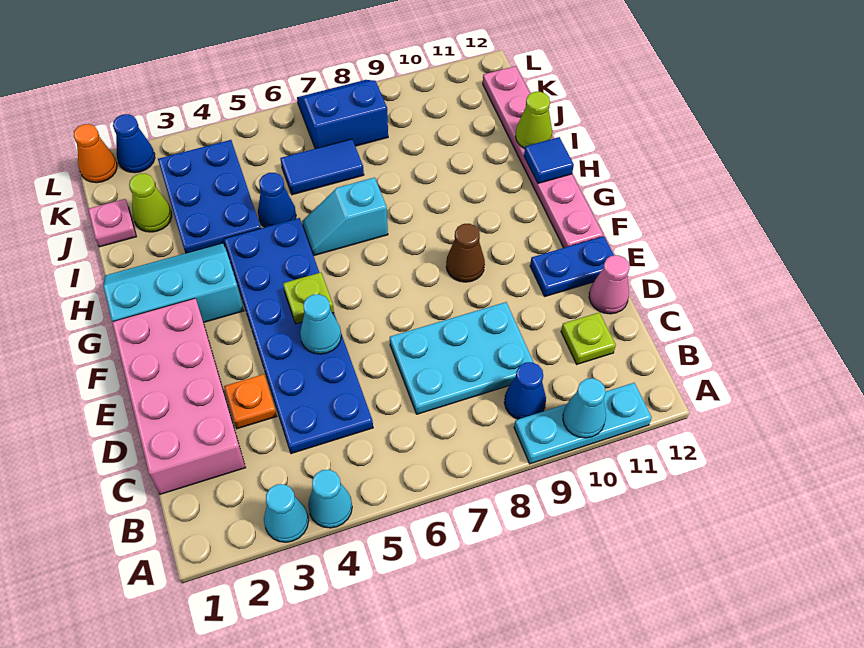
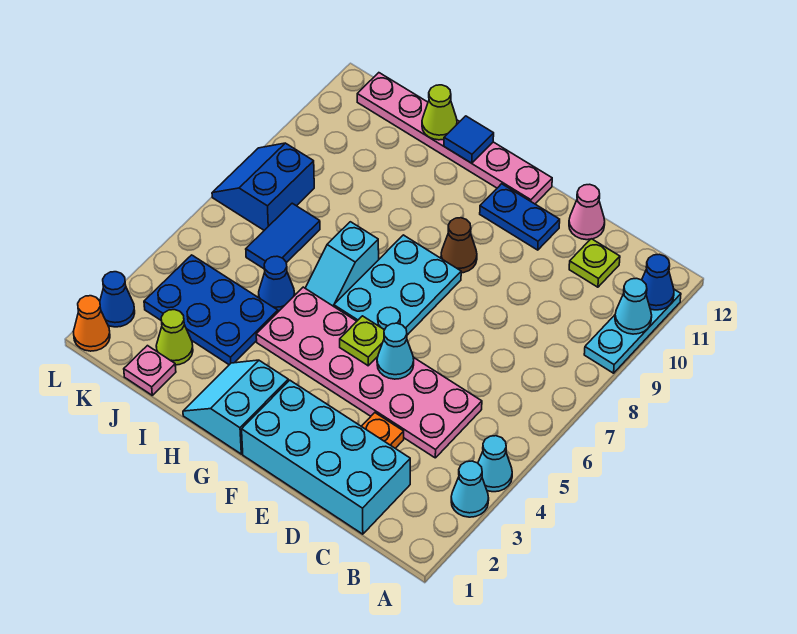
blue cone B9 level 1 -> blue cone A11 level 2
pink brick C1:F2 level 1 -> cyan brick C1:F2 level 1
blue plate C4:H5 level 1 -> pink plate C4:H5 level 1
cyan plate C7:D9 level 1 -> cyan plate F6:G8 level 1
blue plate E11:E12 level 1 -> blue plate E11:F11 level 1
cyan slope G1:H3 level 1 top G -> cyan slope G1:H2 level 1 top G

